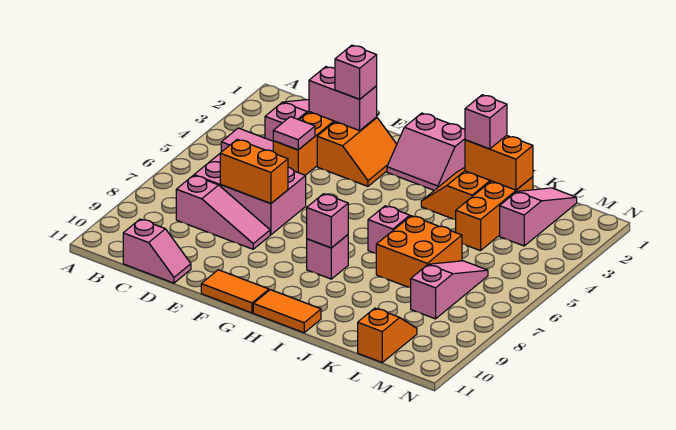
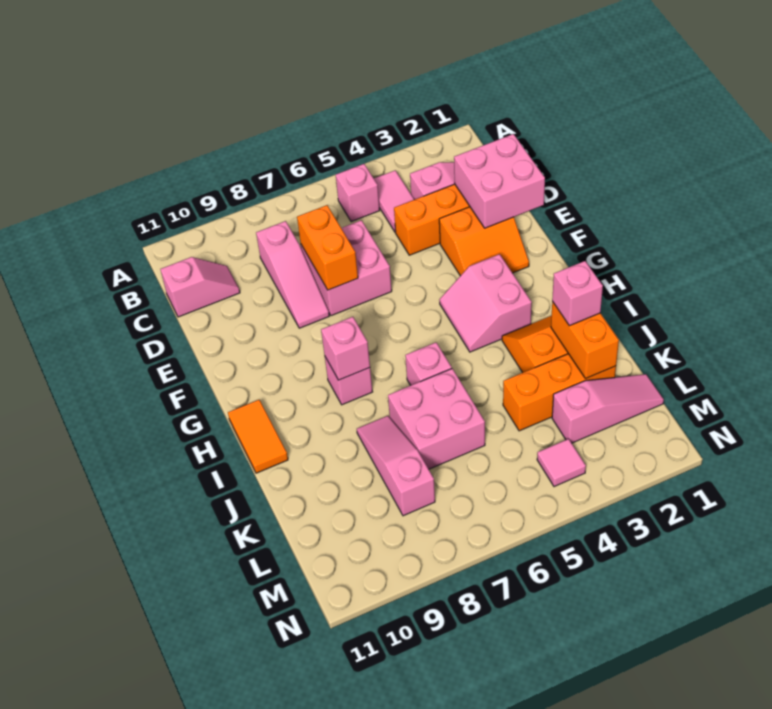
pink brick C6:E7 level 1 -> pink brick D6:E7 level 1
pink slope C11:D11 level 1 top C -> pink slope C10:C11 level 1 top 11
pink brick D2:E2 level 2 -> pink brick D1:E2 level 2
pink tile D4 level 2 -> pink tile M4 level 1
pink brick E2 level 3 -> pink brick B5 level 1
orange tile F11:G11 level 1 -> none
pink slope G1:H2 level 1 top 1 -> pink slope G3:H4 level 1 top 3
orange brick J6:K7 level 1 -> pink brick J6:K7 level 1
pink slope L6:L8 level 1 top 8 -> pink slope J8:L8 level 1 top L
orange slope L10:L11 level 1 top 11 -> none

